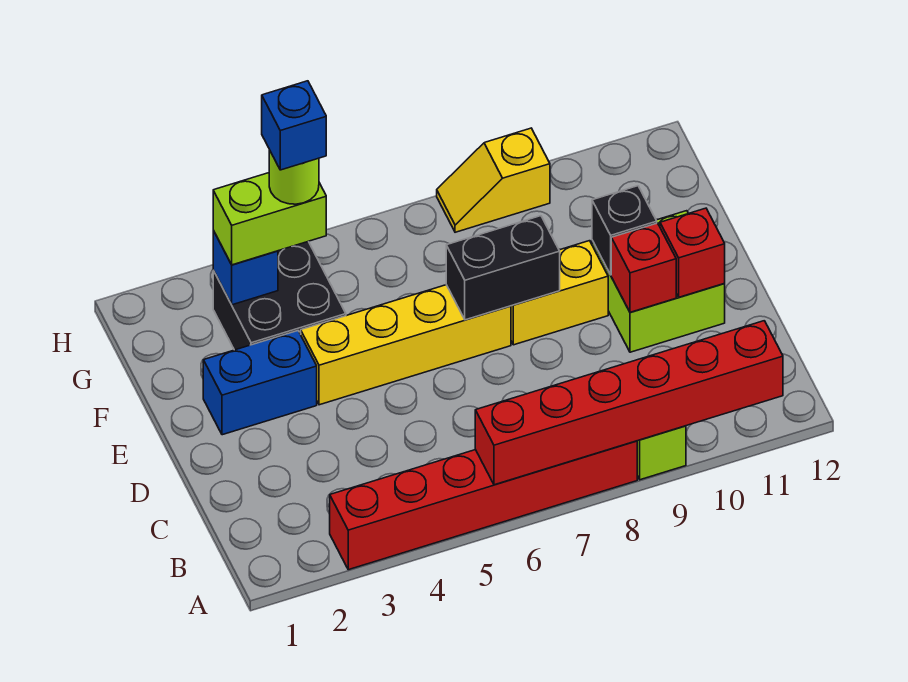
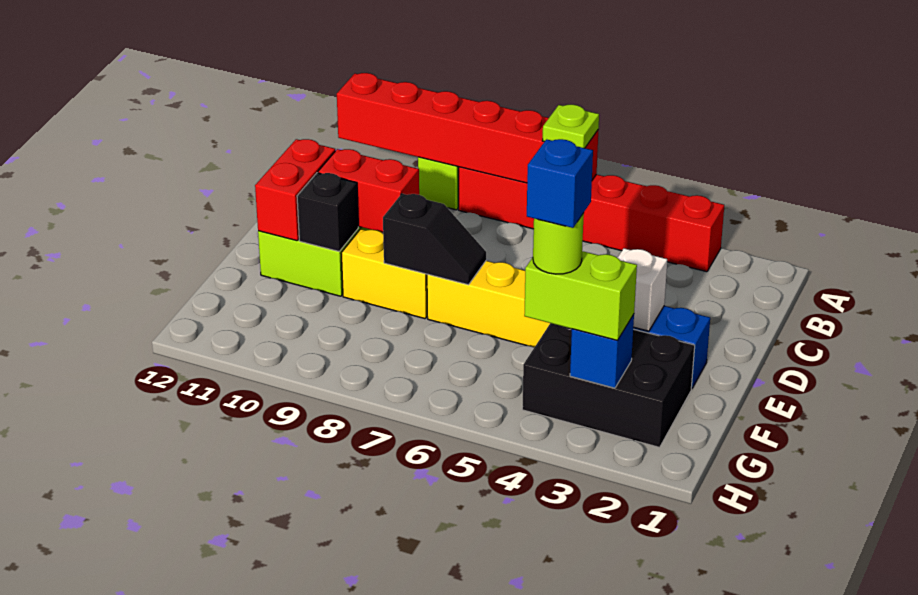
none -> lime plate A6 level 3
red brick D10 level 2 -> red brick D9:D10 level 2
red brick D11 level 2 -> red brick D11:E11 level 2
none -> white brick E3 level 2
black brick E7:E8 level 2 -> black slope E7:E8 level 2 top 8
black brick F3:G4 level 1 -> black brick F2:G4 level 1
yellow slope H8:H9 level 1 top 9 -> none

